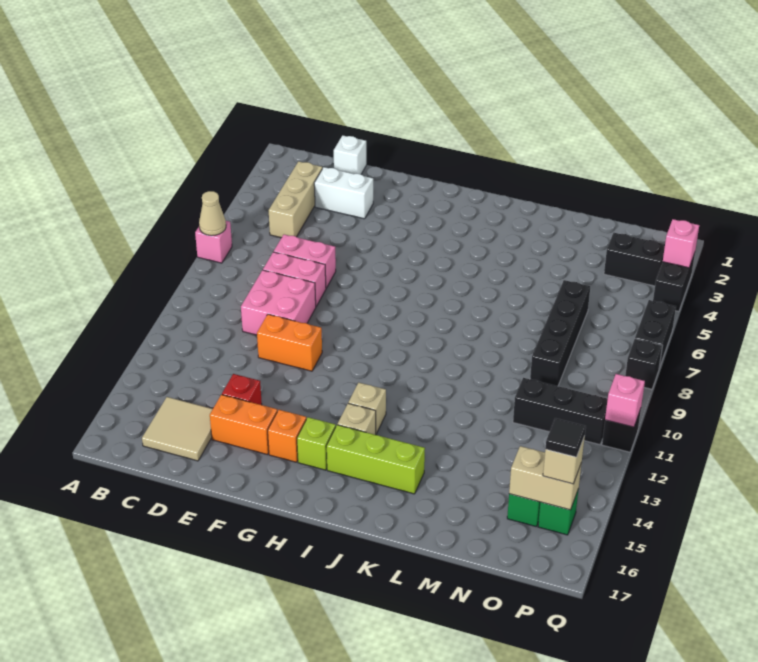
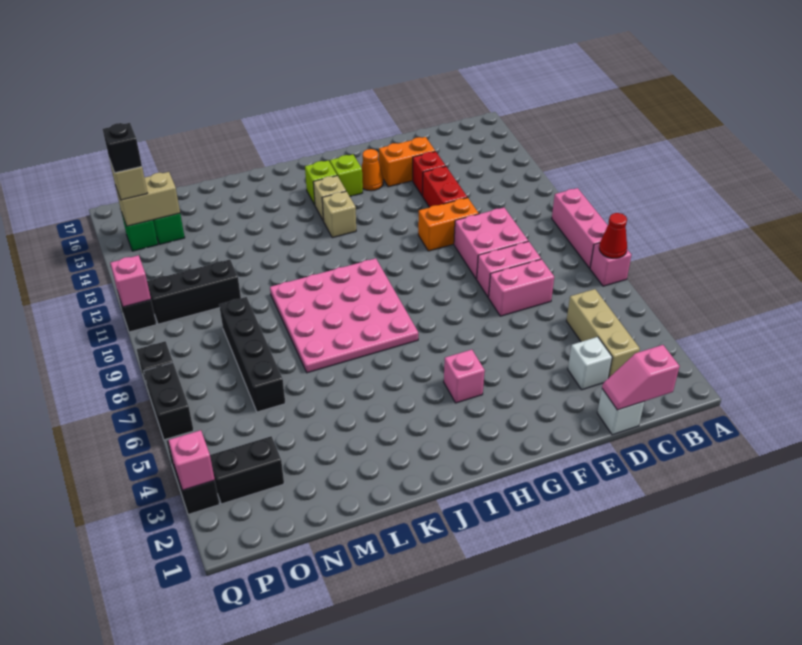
tan cone A7 level 2 -> red cone A7 level 2
none -> pink brick A8:A10 level 1
none -> pink slope C1:D1 level 2 top C
tan tile C15:D16 level 1 -> none
white brick D3:E3 level 1 -> white brick D3 level 1
none -> red brick E12:E13 level 1
orange brick G15 level 1 -> orange cone G15 level 1
none -> pink brick H4 level 1
none -> pink plate I7:L10 level 1
lime brick I15:K15 level 1 -> lime brick I15 level 1
black tile P15 level 4 -> black brick P15 level 4

